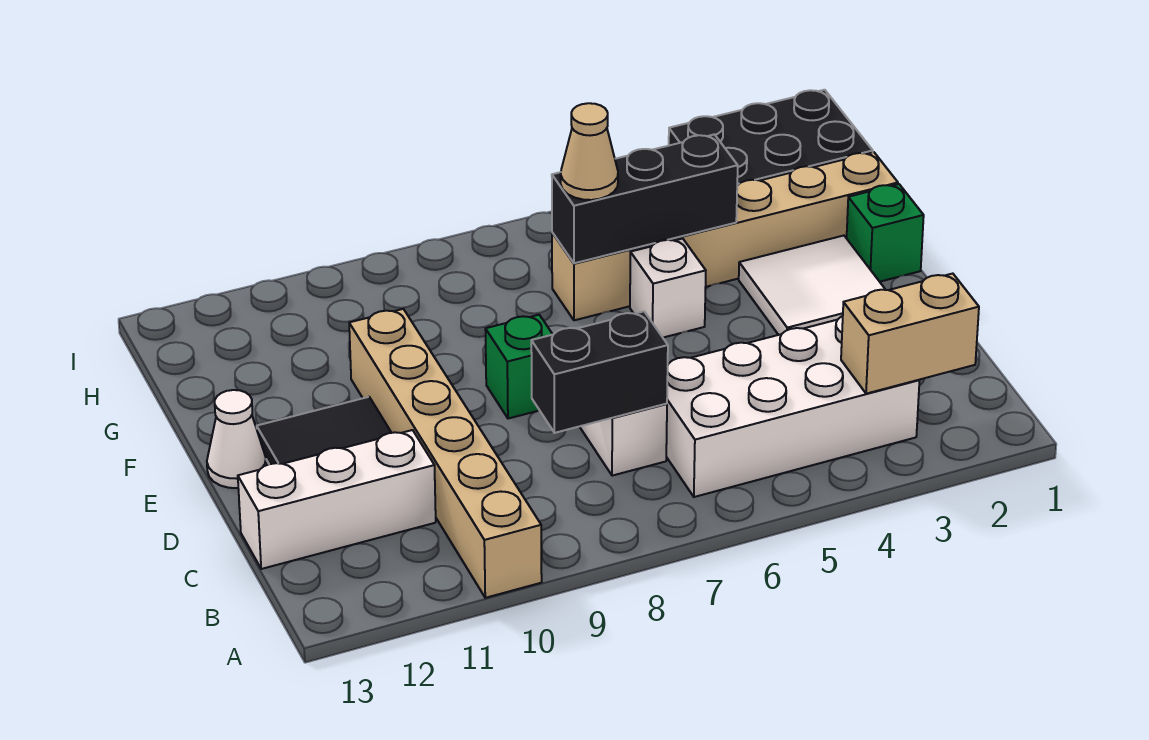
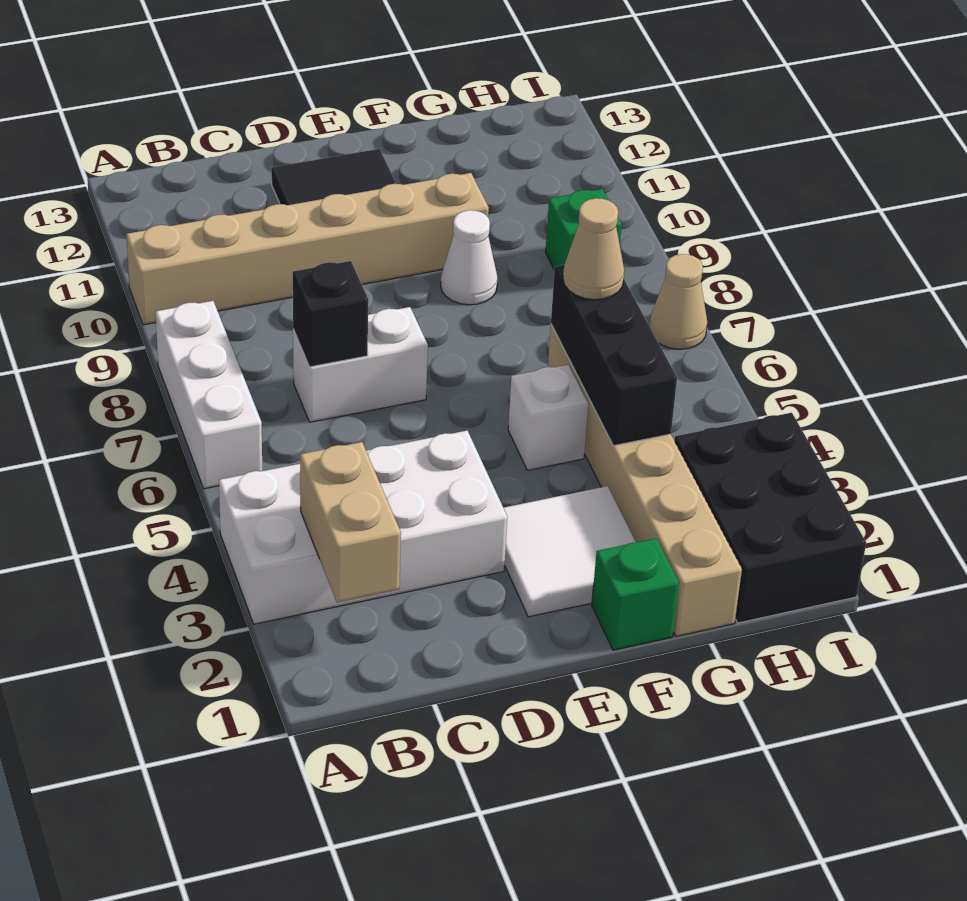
white brick B3:C6 level 1 -> white brick A3:D4 level 1
black brick C7:C8 level 2 -> black brick C7 level 2
white brick C11:C13 level 1 -> white brick A6:A8 level 1
green brick E8 level 1 -> green brick H9 level 1
white cone E13 level 1 -> white cone F9 level 1
none -> tan cone I7 level 1

